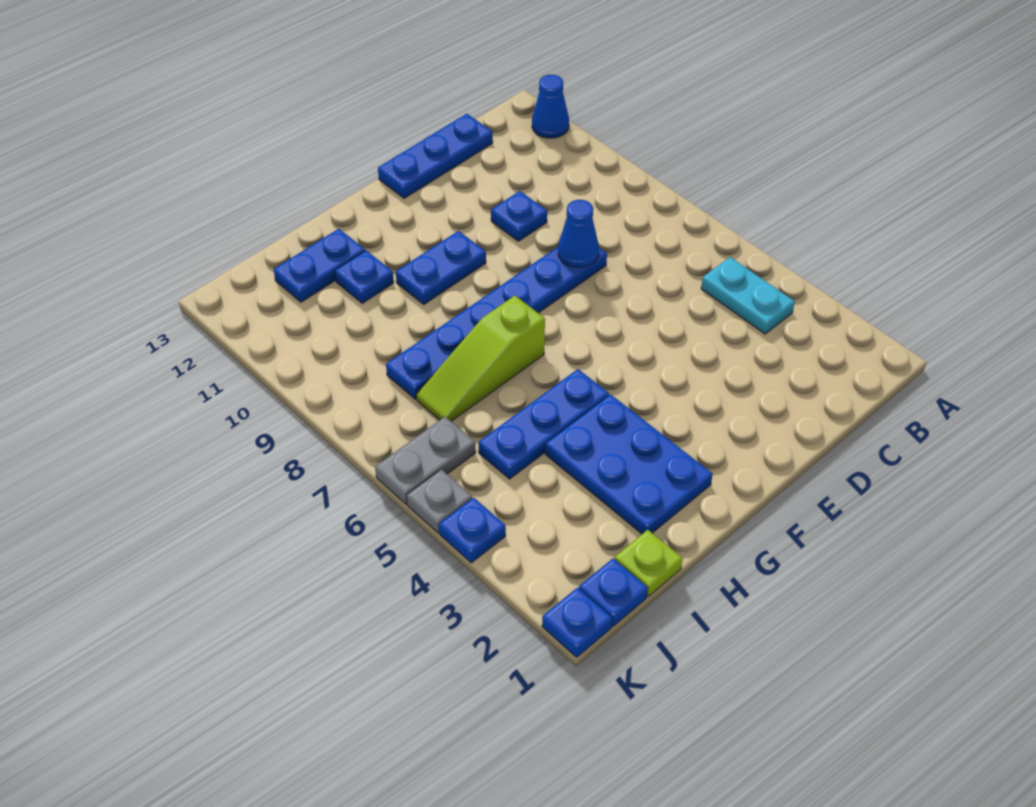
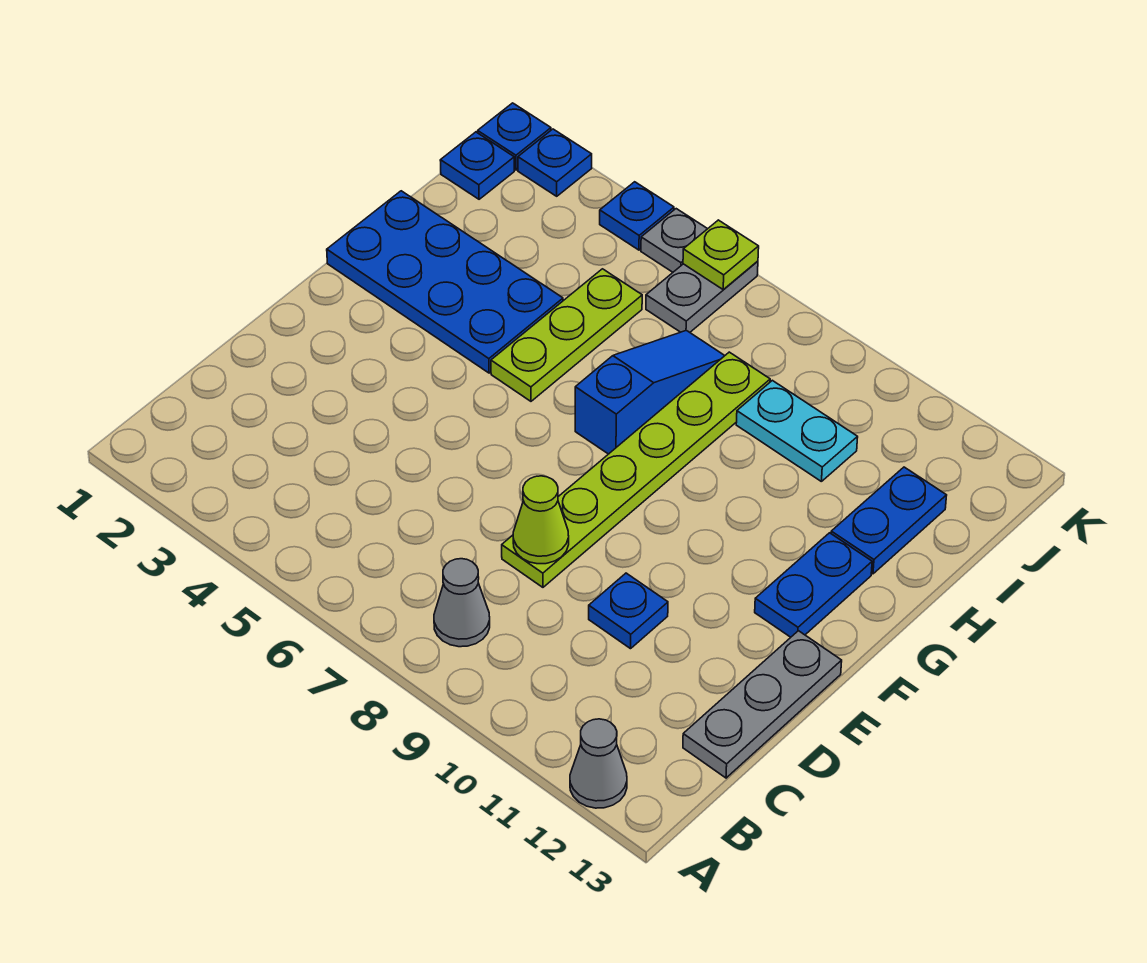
blue cone A12 level 1 -> grey cone A12 level 1
cyan plate B4:B5 level 1 -> cyan plate I9:I10 level 1
none -> grey cone B8 level 1
blue plate C13:E13 level 1 -> grey plate C13:E13 level 1
blue plate D8:I8 level 1 -> lime plate D8:I8 level 1
blue cone D8 level 2 -> lime cone D8 level 2
blue plate F10:G10 level 1 -> blue plate F12:G12 level 1
blue plate G2:H4 level 1 -> blue plate G1:H4 level 1
blue plate G5:I5 level 1 -> lime plate G5:I5 level 1
lime slope G7:I7 level 1 top G -> blue slope G7:I7 level 1 top G
blue plate H11 level 1 -> blue plate K2 level 1
lime plate I1 level 1 -> lime plate K6 level 2

